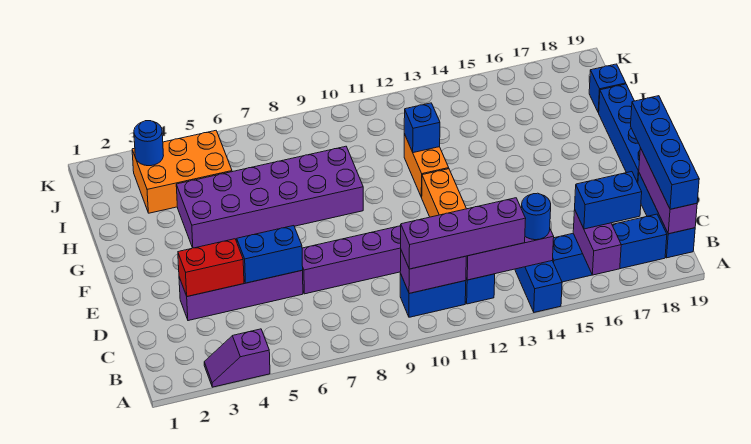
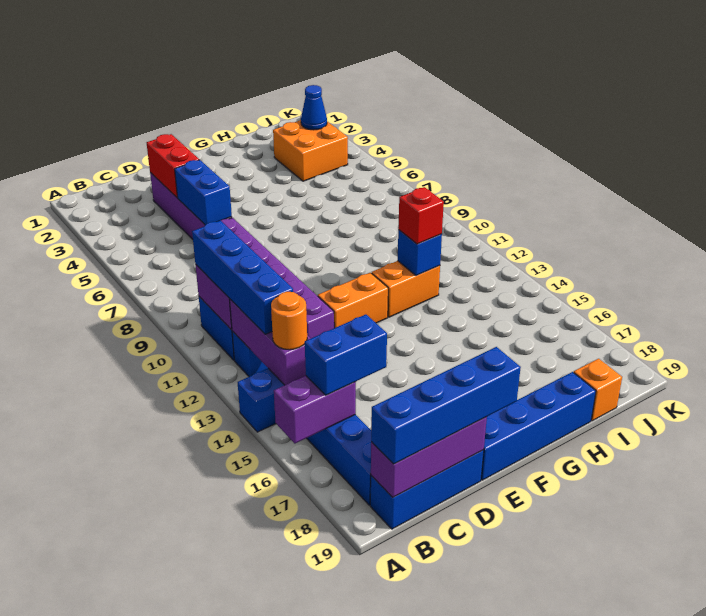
purple slope A3:A4 level 1 top 4 -> none
purple brick B10:B13 level 3 -> blue brick B10:B13 level 3
blue round brick B14 level 3 -> orange round brick B14 level 3
blue brick B16:B17 level 3 -> blue brick B16:C16 level 3
purple brick G4:H9 level 1 -> none
none -> red brick H12 level 3
orange brick I3:J5 level 1 -> orange brick I3:J4 level 1
blue brick I19 level 1 -> orange brick I19 level 1
blue round brick J3 level 2 -> blue cone J3 level 2

